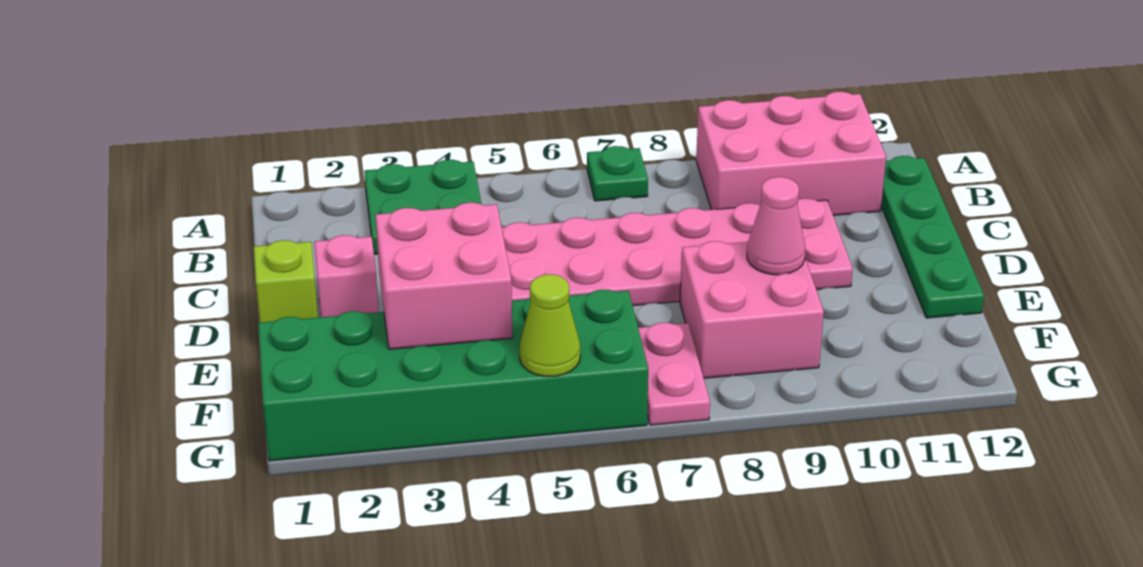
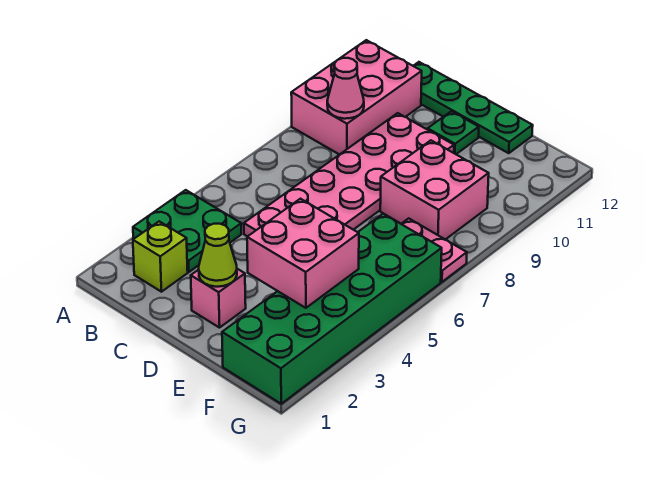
green plate A7 level 1 -> green plate D11 level 1
lime brick D1 level 1 -> lime brick B2 level 1
pink cone E9 level 2 -> pink cone B9 level 2
lime cone G5 level 2 -> lime cone D2 level 2

